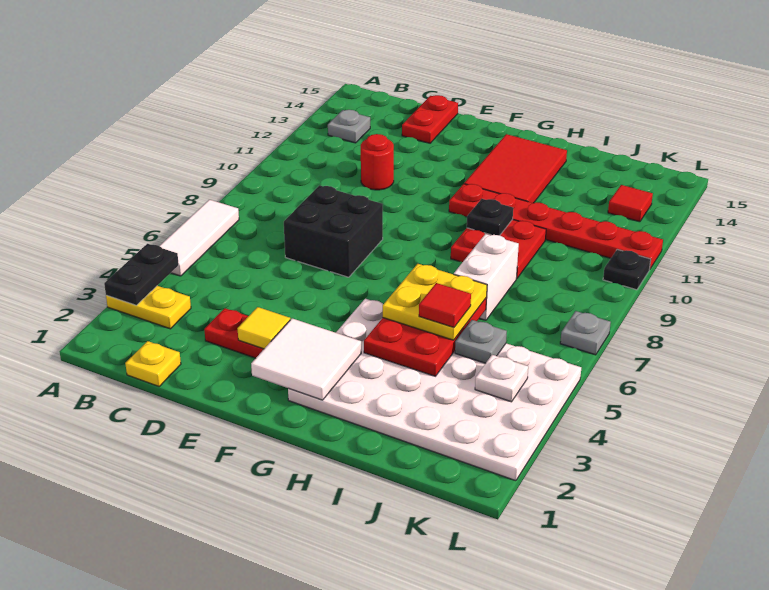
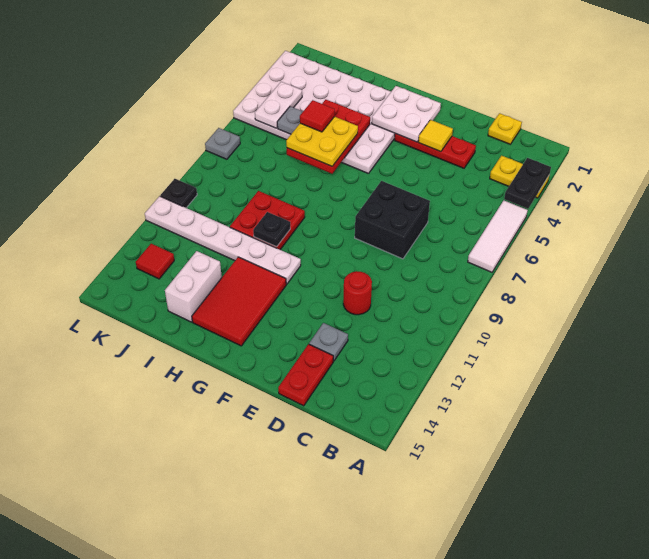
grey plate B13 level 1 -> grey plate D13 level 1
white tile F2:G3 level 2 -> white plate F2:G3 level 2
red plate G11:L11 level 1 -> white plate G11:L11 level 1
white brick I7:I8 level 1 -> white brick I13:I14 level 1
white plate K4 level 2 -> white plate K4:K5 level 2

